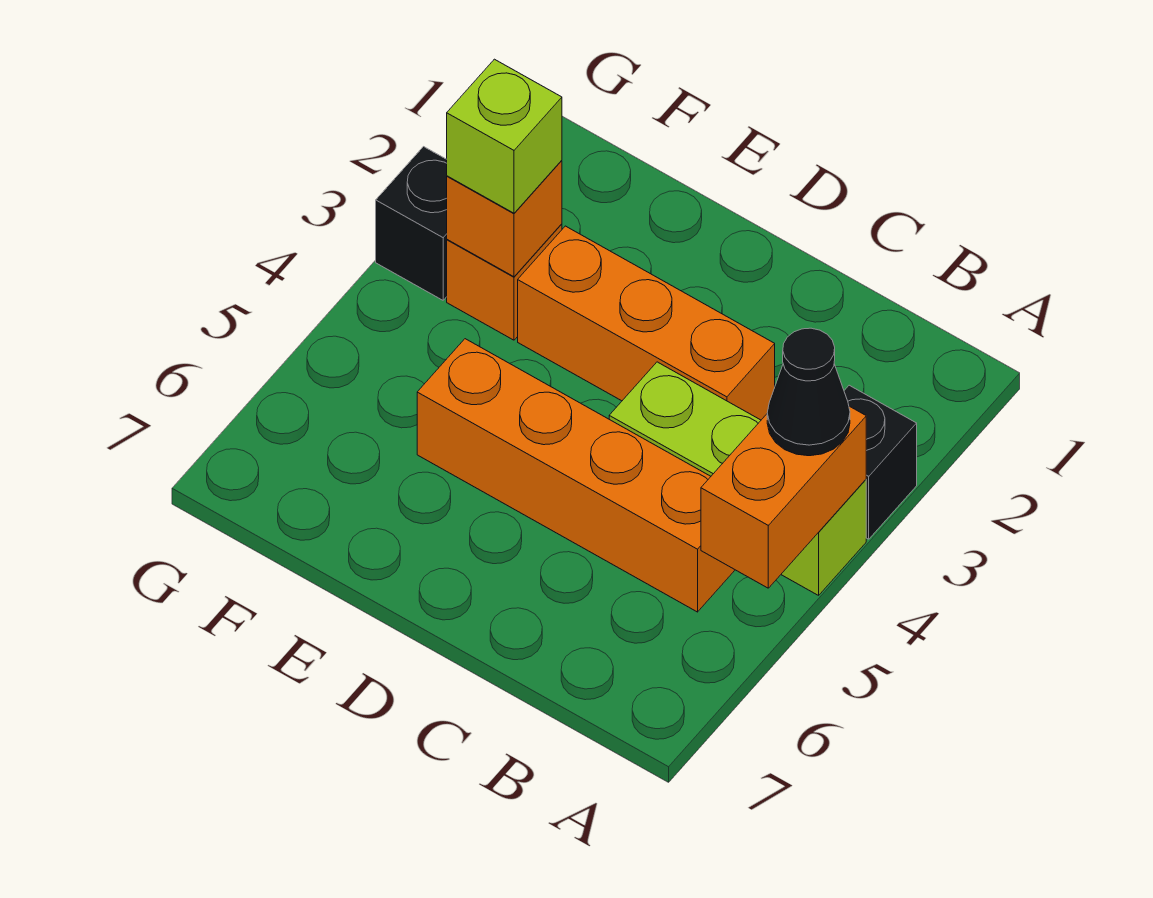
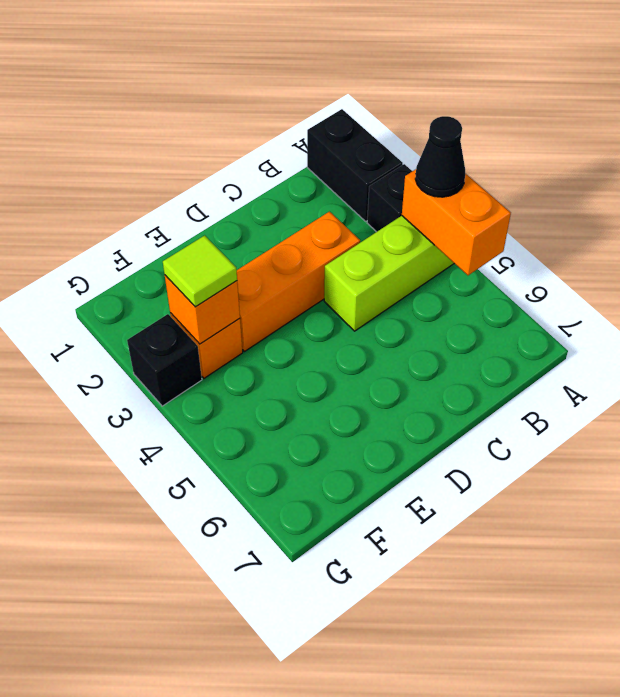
none -> black brick A1:A2 level 1
orange brick B5:E5 level 1 -> none
lime brick F3 level 3 -> lime tile F3 level 3

